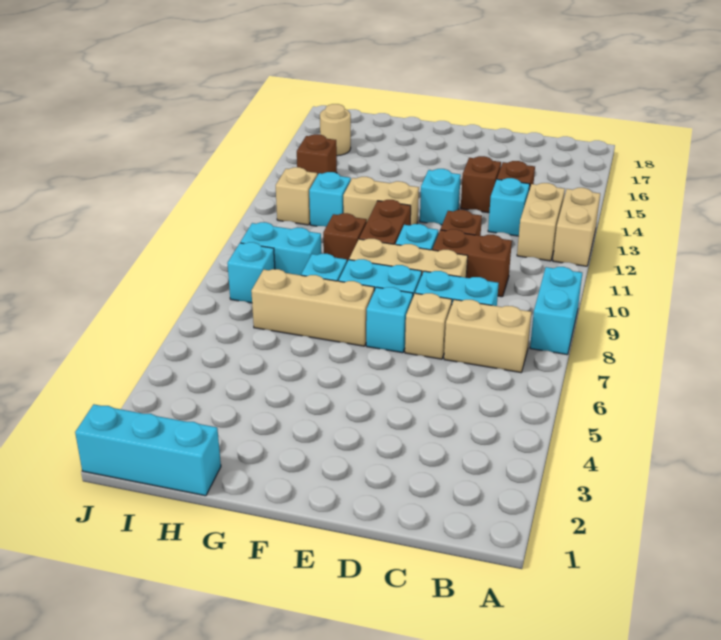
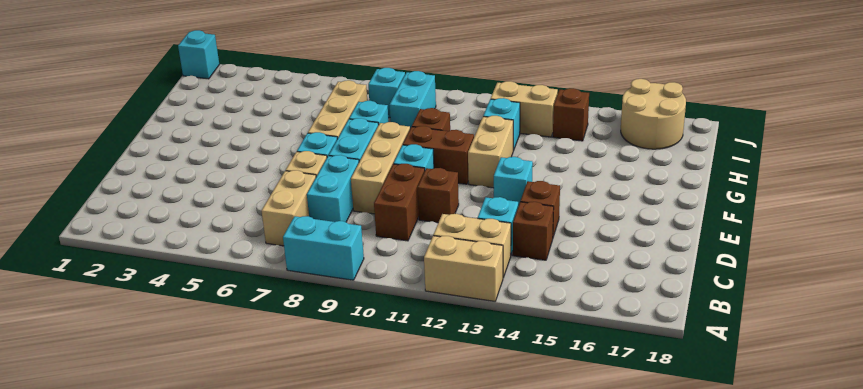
cyan brick H1:J1 level 1 -> cyan brick J1 level 1
tan brick I12 level 1 -> tan brick I12:I13 level 1
tan round brick I16 level 1 -> tan round brick I16:J17 level 1

